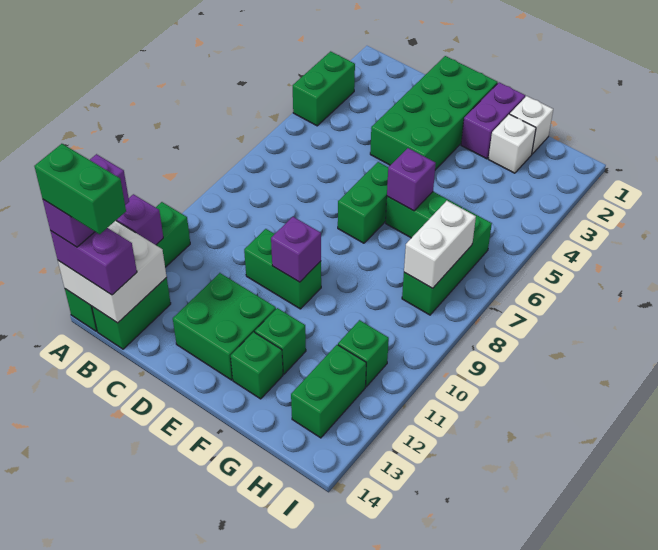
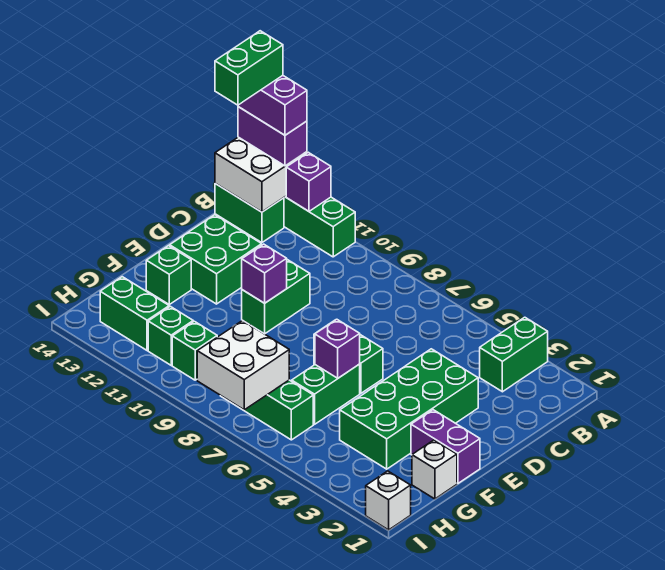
green brick A3:A4 level 1 -> green brick A3:B3 level 1
purple brick A14:B14 level 3 -> purple brick A13:A14 level 3
green brick D1:E4 level 1 -> green brick D3:G4 level 1
green brick F12 level 1 -> green brick H10 level 1
white brick G2 level 1 -> white brick I1 level 1
white brick H7:H8 level 2 -> white brick H7:I8 level 2

